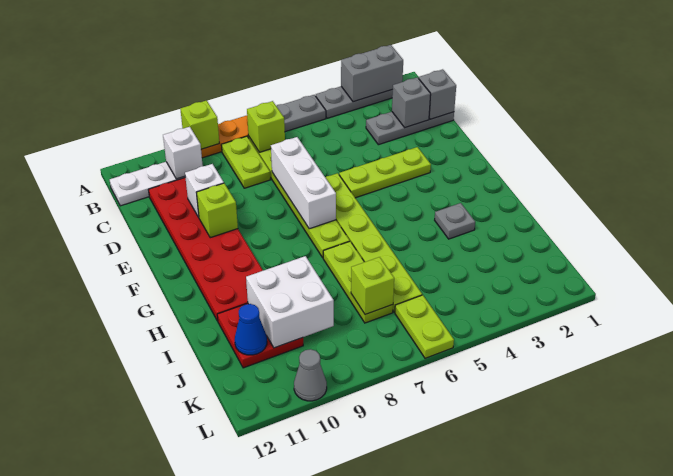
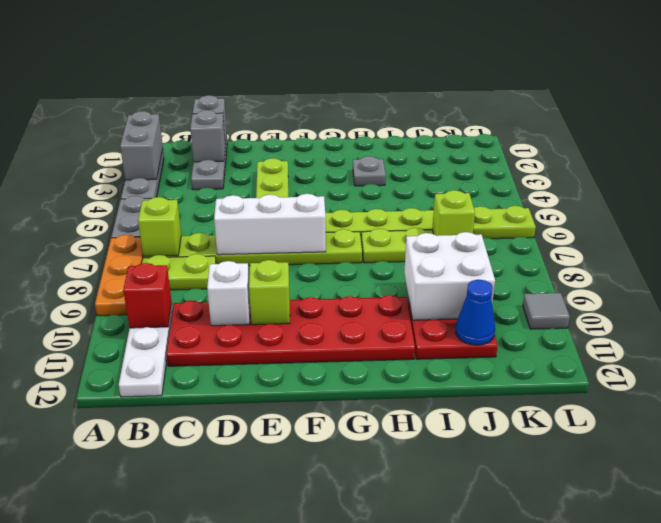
lime brick A9 level 2 -> none
white brick B10 level 2 -> red brick B10 level 2
grey cone L10 level 1 -> grey tile L10 level 1

